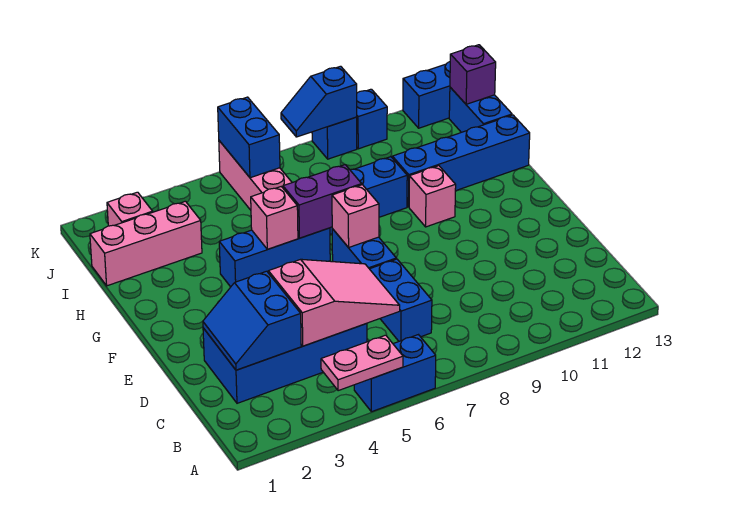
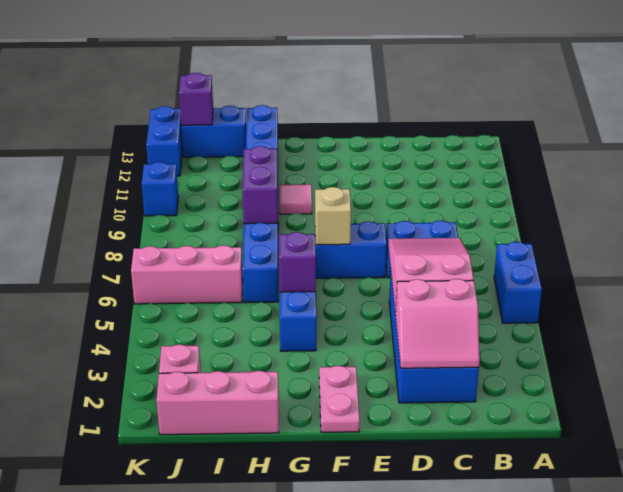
pink plate A4:A5 level 2 -> pink plate F1:F2 level 1
blue slope C2:D3 level 2 top 3 -> pink slope C2:D3 level 2 top 3
pink brick F7 level 2 -> tan brick F7 level 2
pink brick G5 level 2 -> purple brick G5 level 2
purple brick G6:G7 level 2 -> purple brick H8:H9 level 2
pink brick G10 level 1 -> pink tile G10 level 1
pink brick I1:I3 level 1 -> pink brick H1:J1 level 1
blue brick J6:K6 level 2 -> none
blue slope K8:K9 level 2 top 9 -> none
blue brick K9 level 1 -> none

